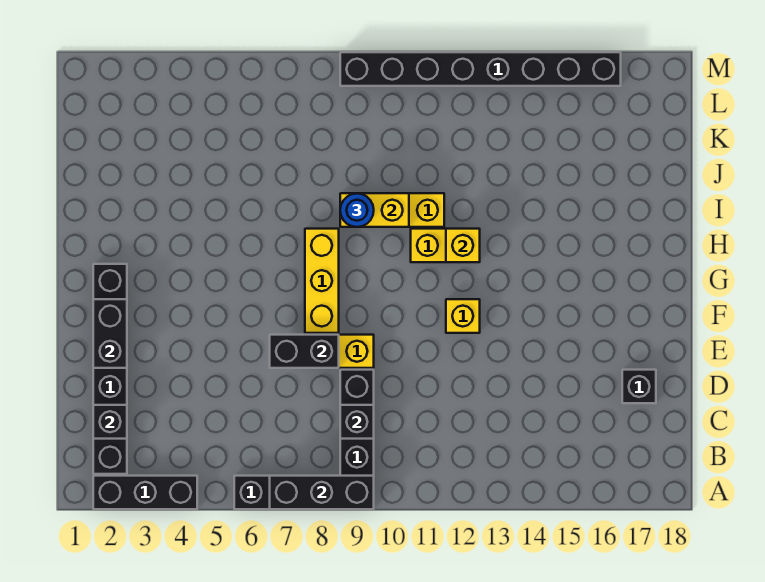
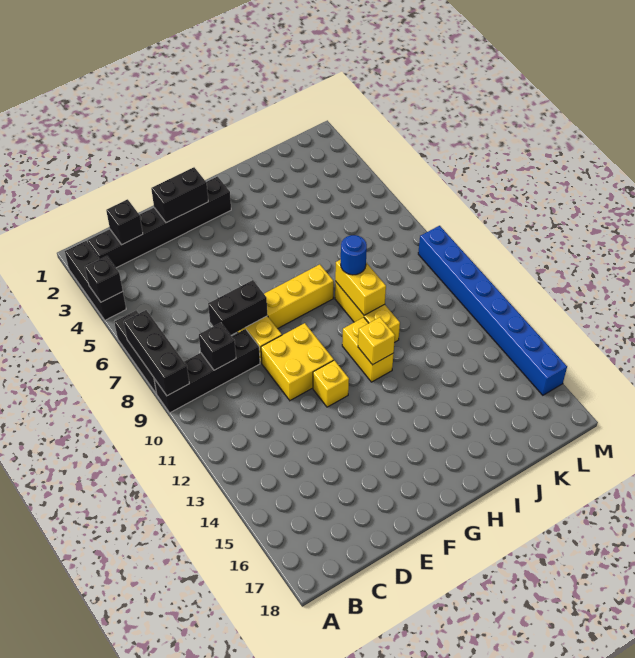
black brick D17 level 1 -> black brick A4 level 2
black brick E7:E8 level 2 -> black brick D8:E8 level 2
none -> yellow brick E10:F11 level 1
black brick M9:M16 level 1 -> blue brick M9:M16 level 1

